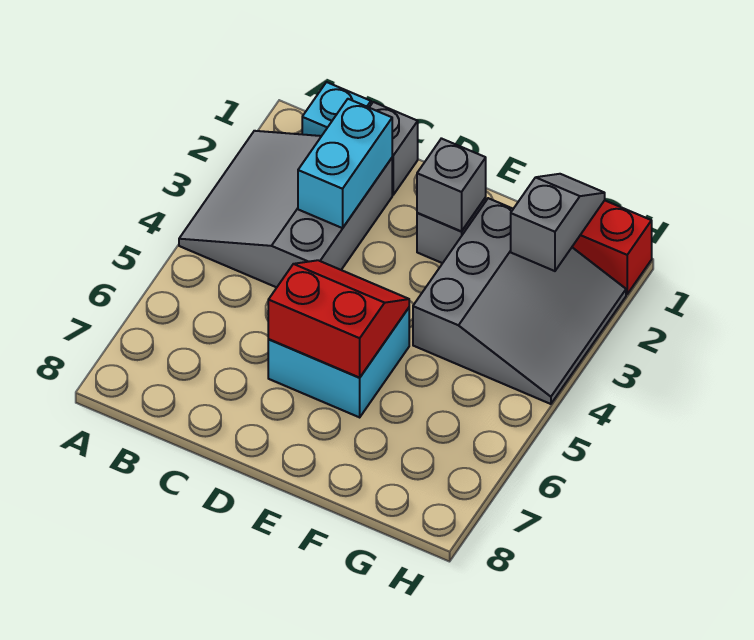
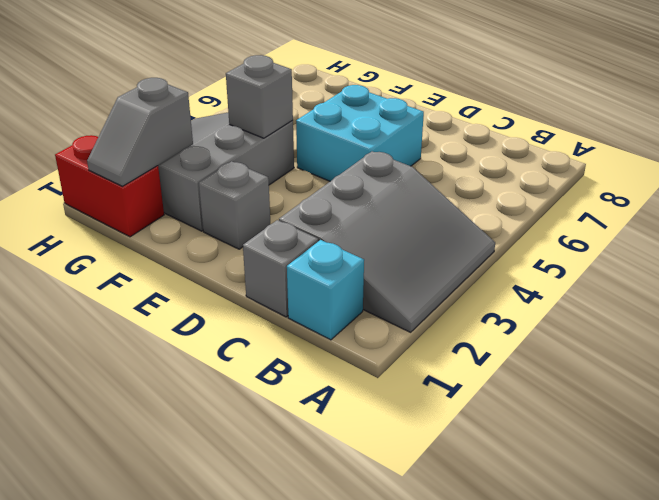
cyan brick C2:C3 level 2 -> none
red slope D5:E6 level 2 top 6 -> none
grey brick E2 level 2 -> grey brick F4 level 2

